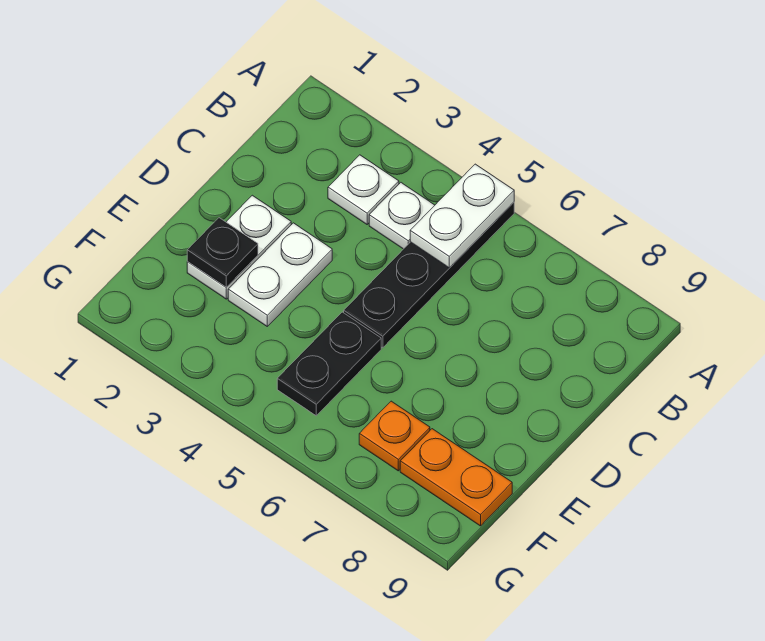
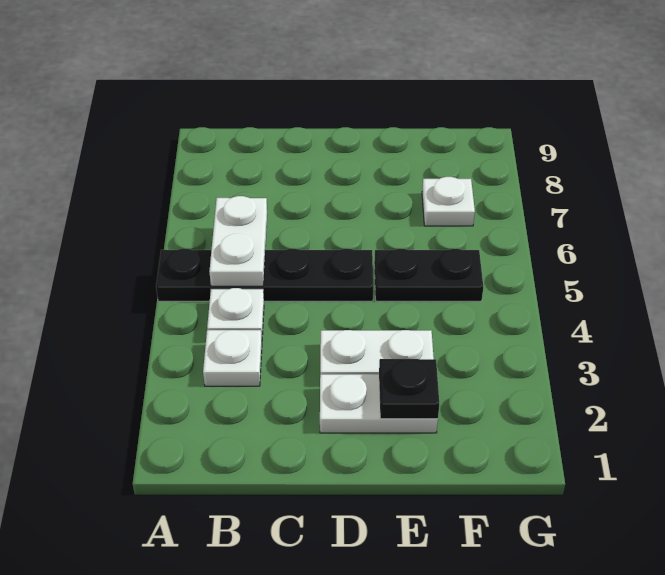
white plate A5:B5 level 2 -> white plate B5:B6 level 2
orange plate F7 level 1 -> white plate F7 level 1
orange plate F8:F9 level 1 -> none

